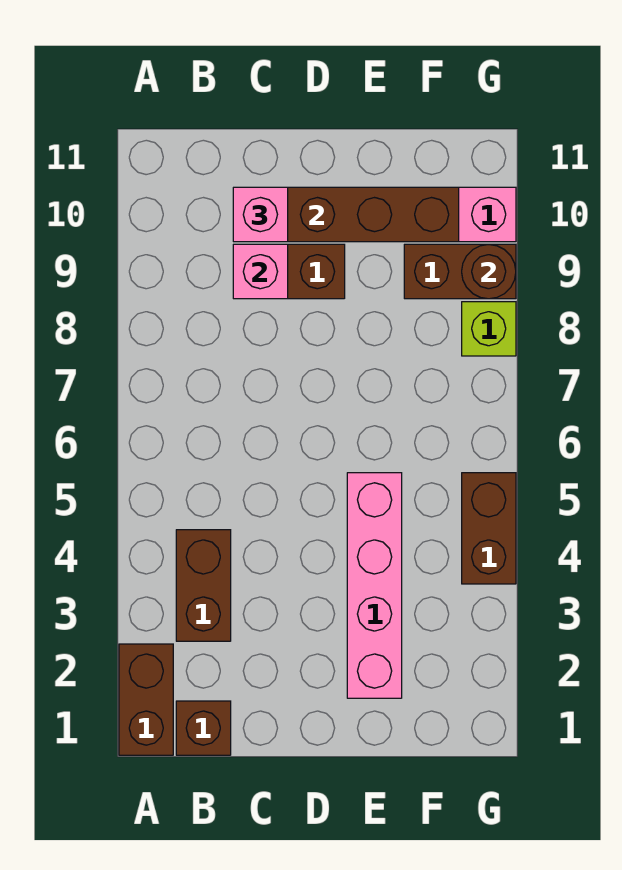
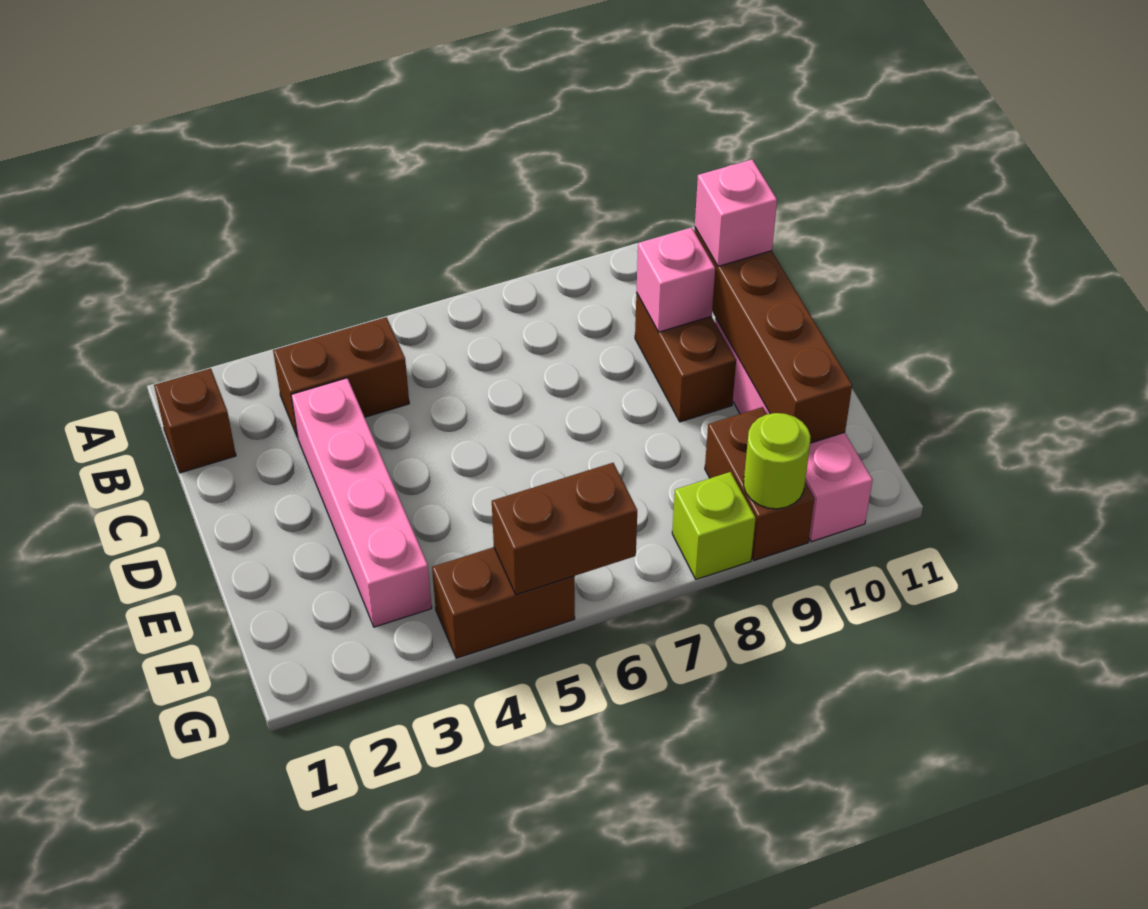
brown brick A1:A2 level 1 -> brown brick G5:G6 level 2
pink brick E2:E5 level 1 -> pink brick C3:F3 level 1
brown round brick G9 level 2 -> lime round brick G9 level 2

